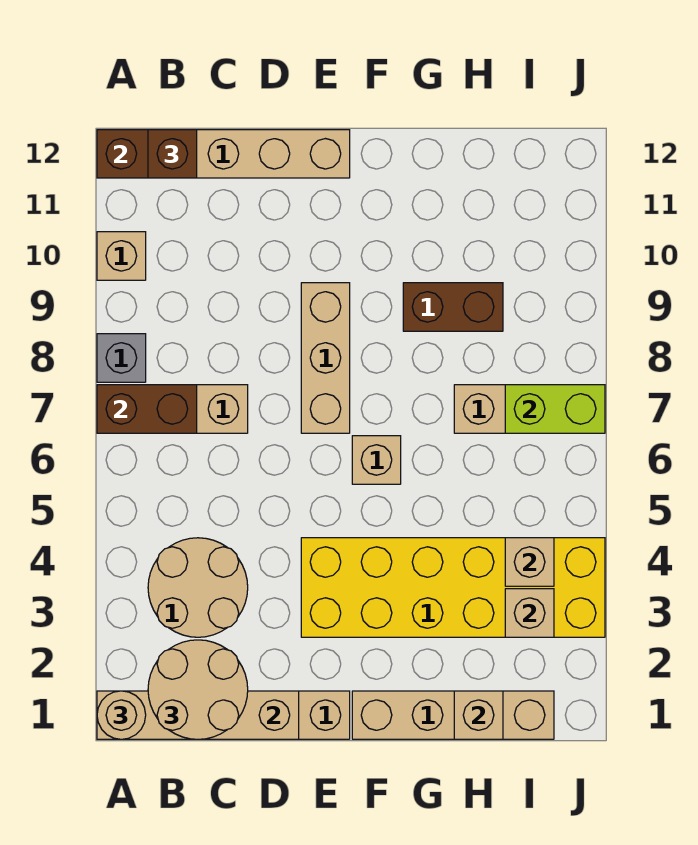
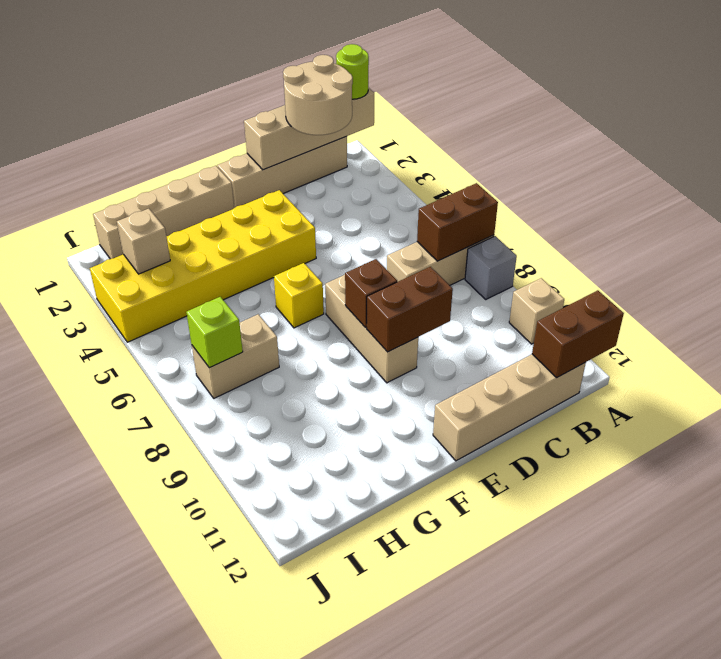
tan round brick A1 level 3 -> lime round brick A1 level 3
tan round brick B3:C4 level 1 -> none
brown brick B12 level 3 -> brown brick E8 level 2
tan brick F6 level 1 -> yellow brick F6 level 1
brown brick G9:H9 level 1 -> brown brick D9:E9 level 2
tan brick H1 level 2 -> none
tan brick I4 level 2 -> none
lime brick I7:J7 level 2 -> lime brick I7 level 2

